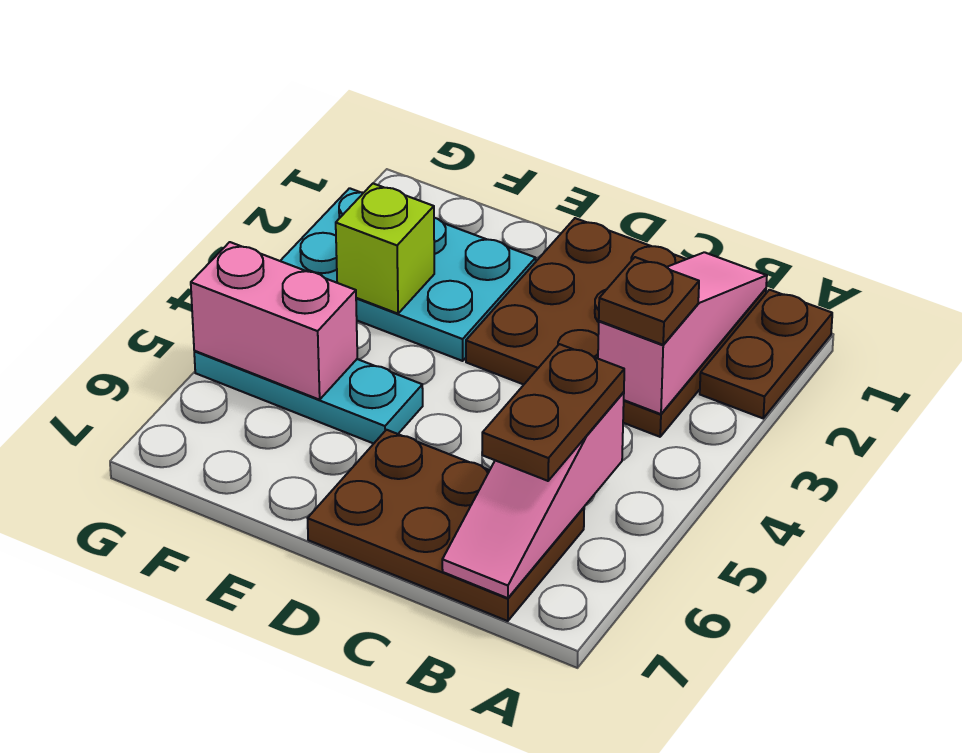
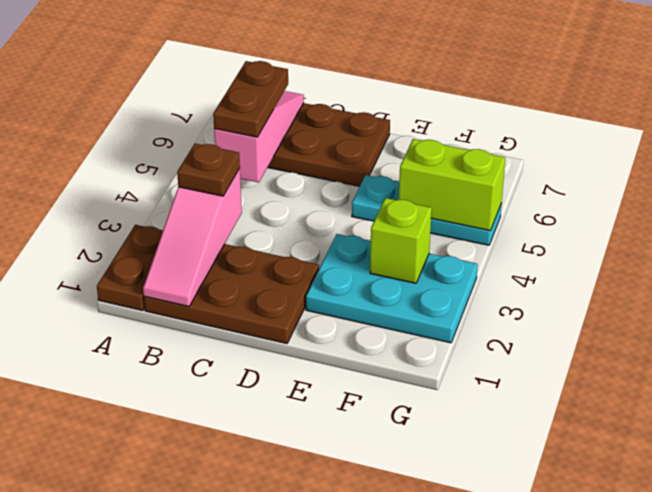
brown plate B1:D3 level 1 -> brown plate B1:D2 level 1
pink brick F5:G5 level 2 -> lime brick F5:G5 level 2

